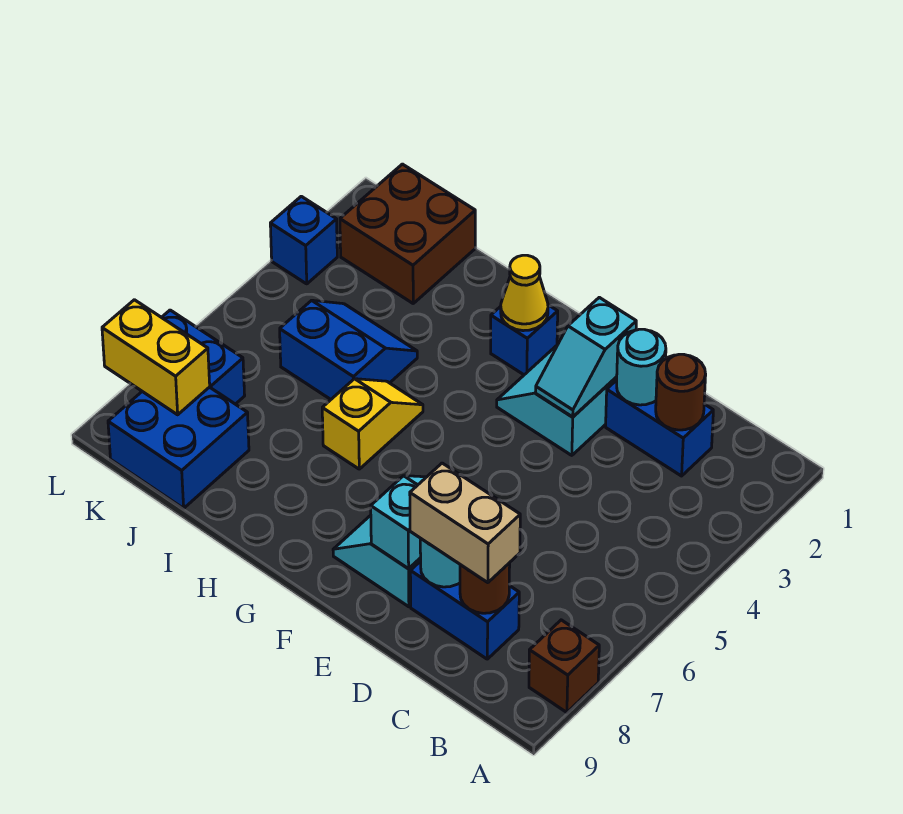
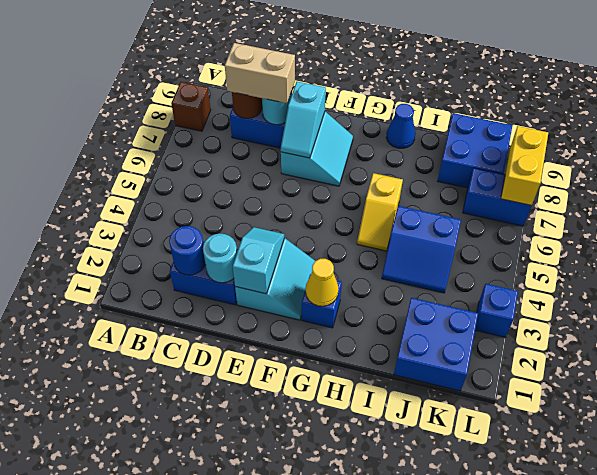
brown round brick C2 level 2 -> blue round brick C2 level 2
none -> blue cone H9 level 1
brown brick J1:K2 level 1 -> blue brick J1:K2 level 1
yellow brick K8:L8 level 2 -> yellow brick L7:L8 level 2

